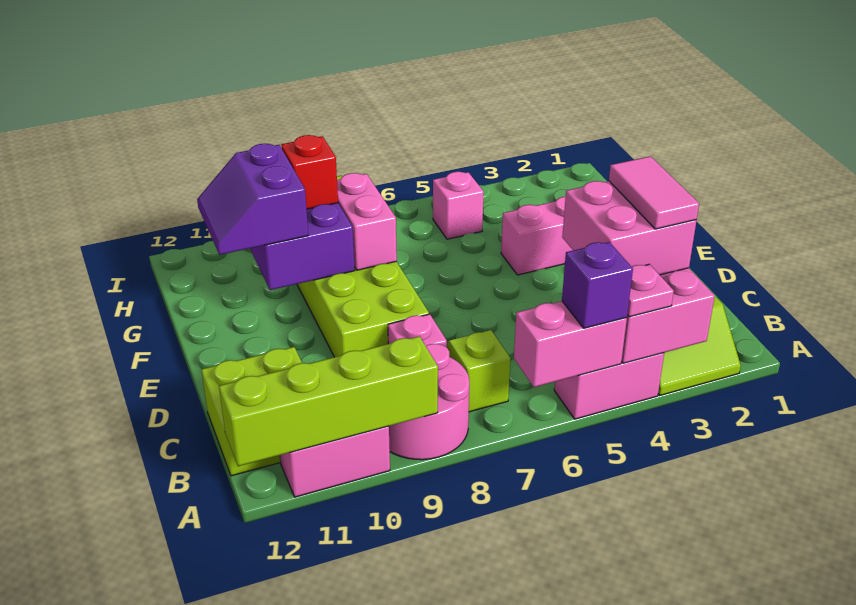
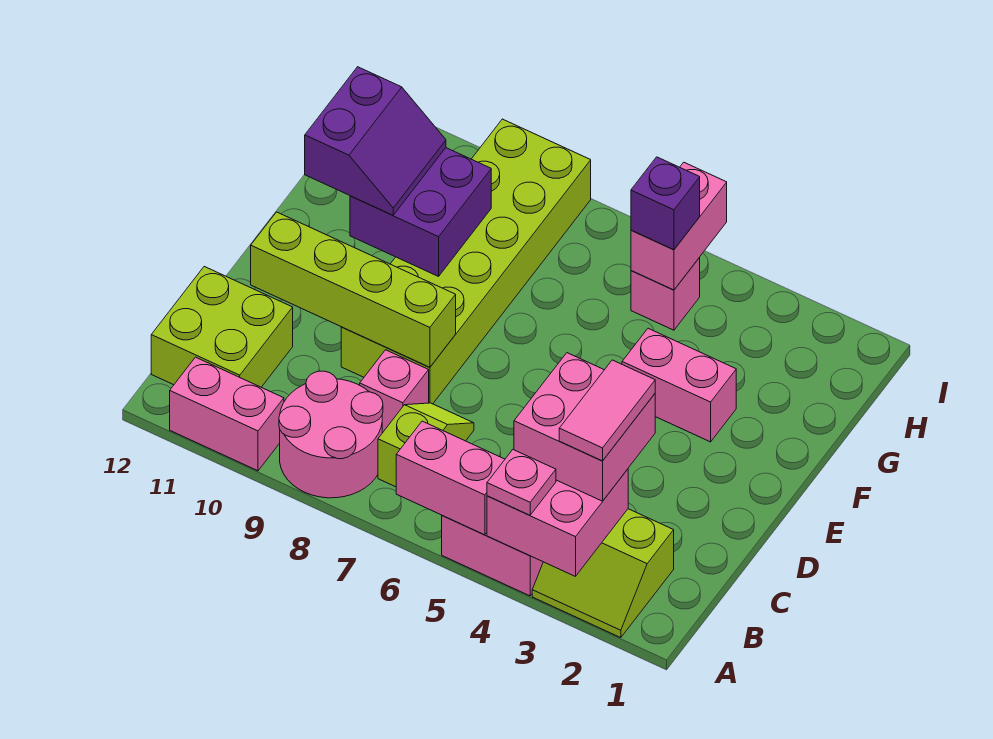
purple brick A5 level 3 -> purple brick H5 level 3
lime brick A9:A12 level 2 -> lime brick D8:D11 level 2
pink brick F8:G8 level 2 -> pink brick H5:I5 level 2
purple slope F10:G11 level 3 top 10 -> purple slope F10:G11 level 3 top 11
red brick G9 level 3 -> none

